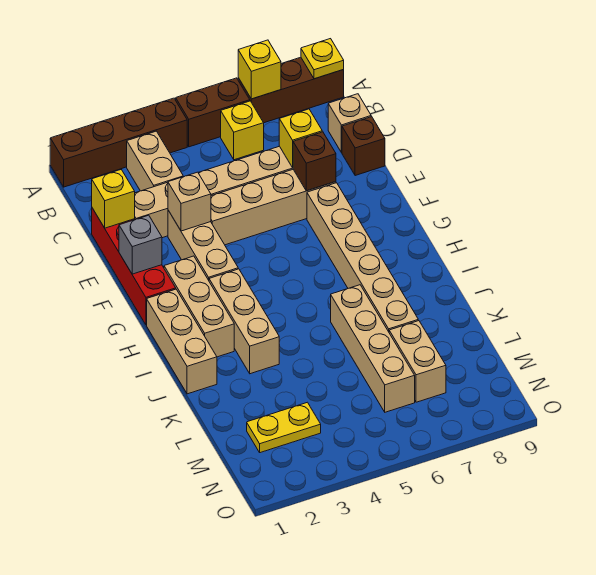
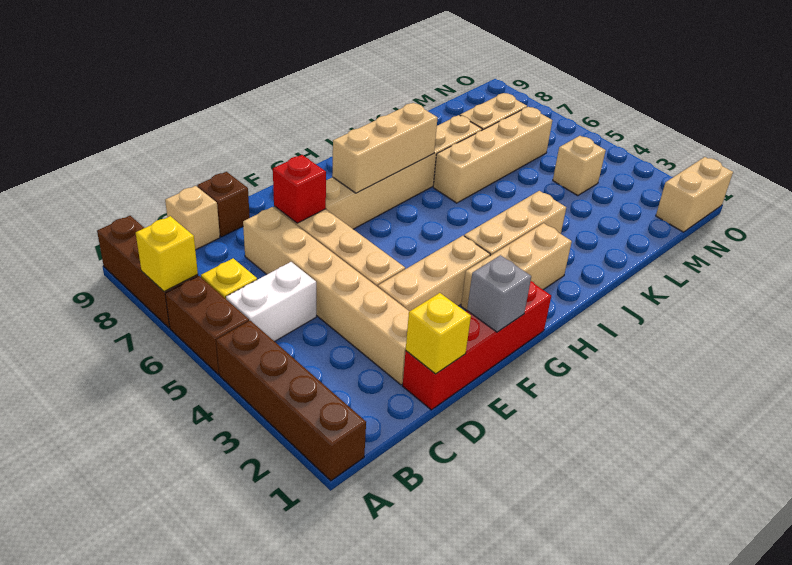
yellow plate A9 level 2 -> none
tan brick B3:C3 level 1 -> tan brick N1:O1 level 1
none -> white brick B5:C5 level 1
yellow brick D7 level 2 -> none
tan brick E3 level 2 -> tan brick M4 level 1
brown brick E7 level 2 -> red brick E7 level 2
tan brick H1:J1 level 1 -> tan brick G7:I7 level 2
yellow plate M2:M3 level 1 -> none

